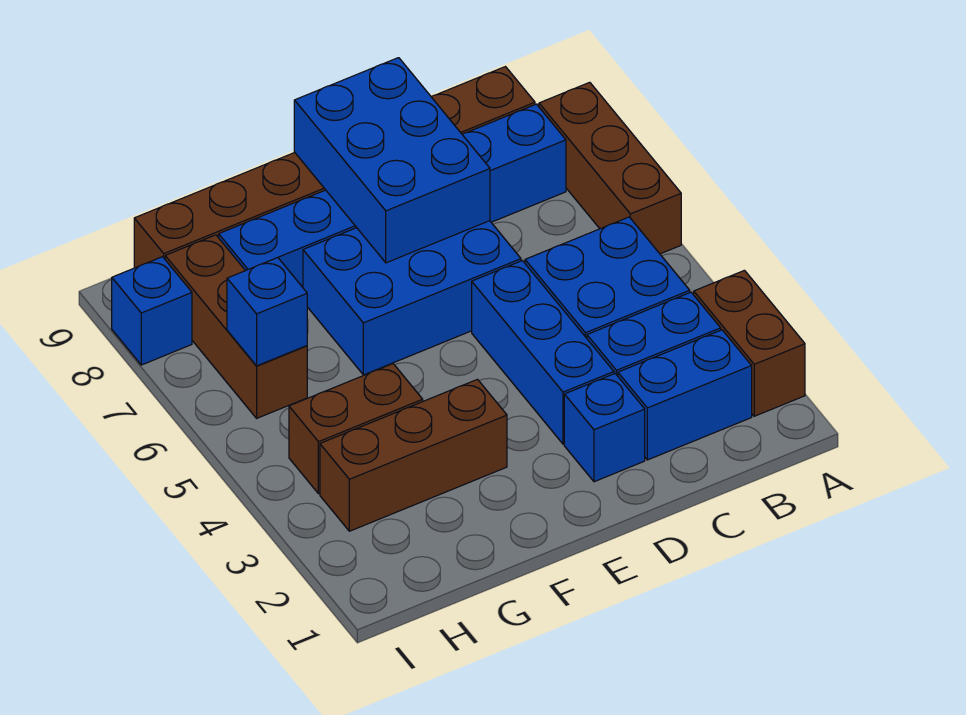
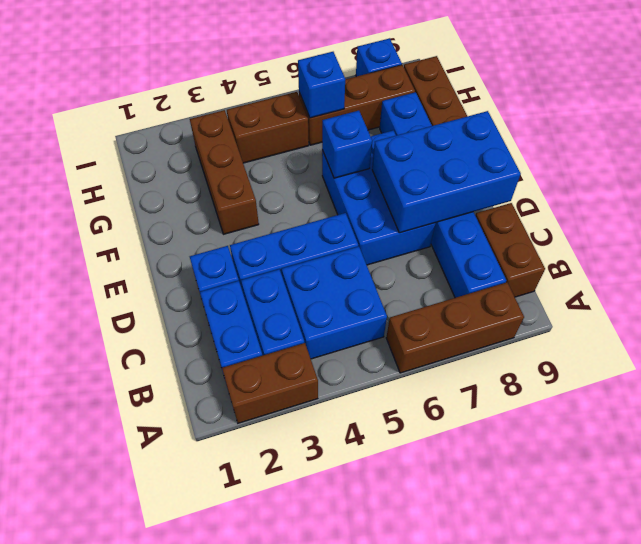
none -> blue brick F6 level 2
brown brick G4:H4 level 1 -> brown brick H4:H5 level 1

